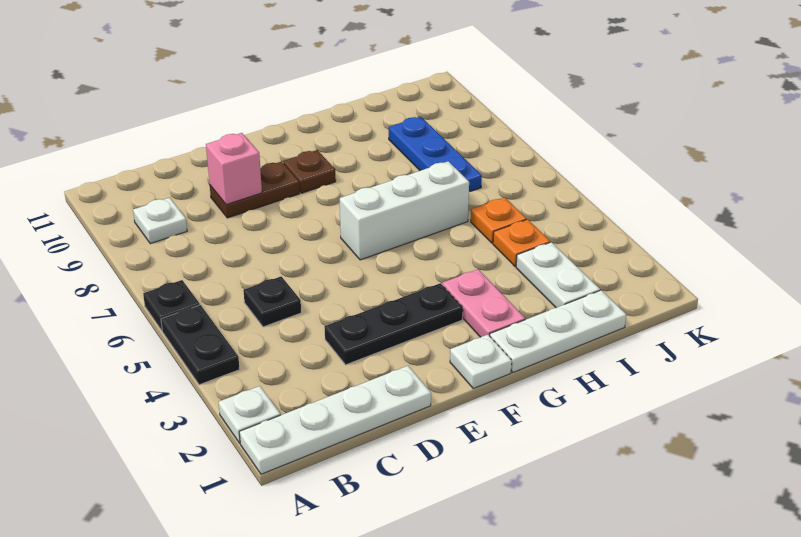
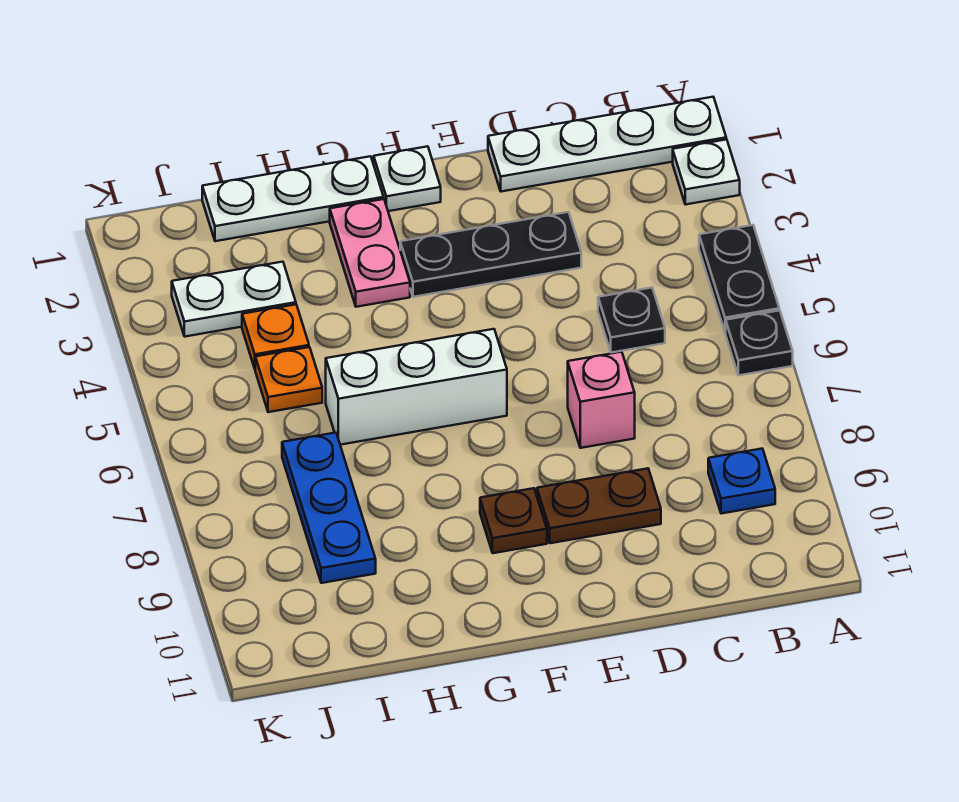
white plate B9 level 1 -> blue plate B9 level 1
pink brick D9 level 2 -> pink brick D7 level 1
white plate I2:I3 level 1 -> white plate I3:J3 level 1

